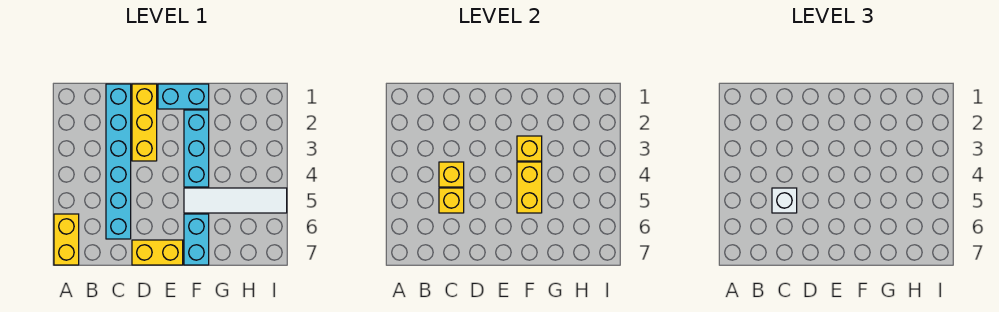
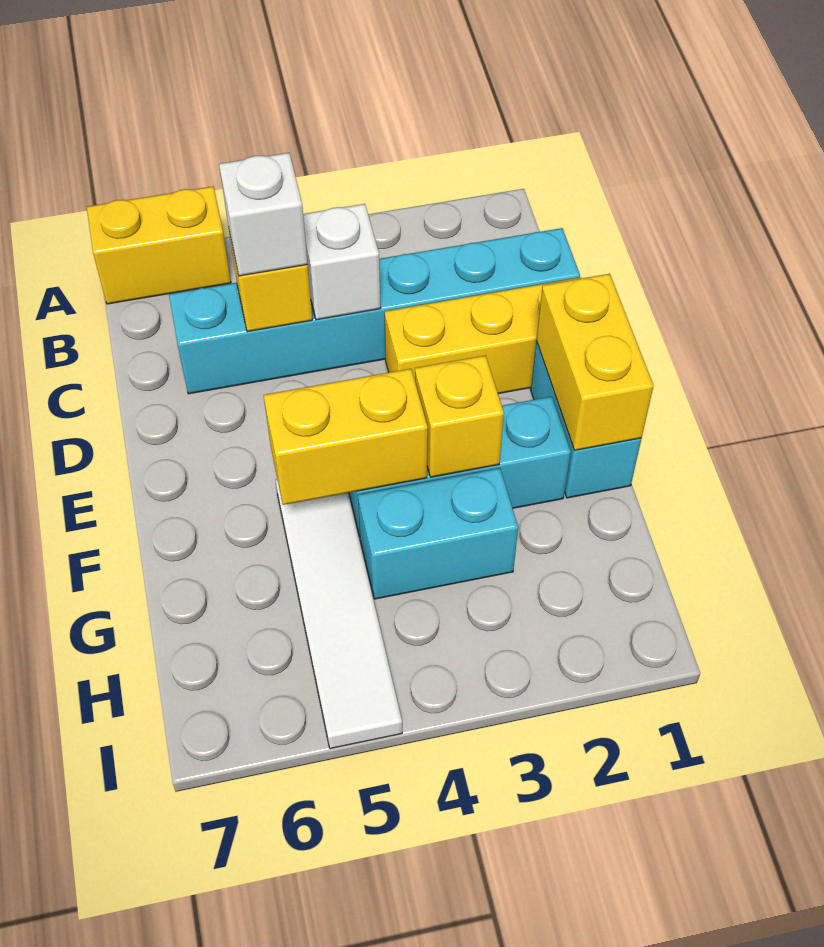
yellow brick C4 level 2 -> white brick C4 level 2
yellow brick D7:E7 level 1 -> yellow brick E1:F1 level 2
cyan brick F6:F7 level 1 -> cyan brick G3:G4 level 1

